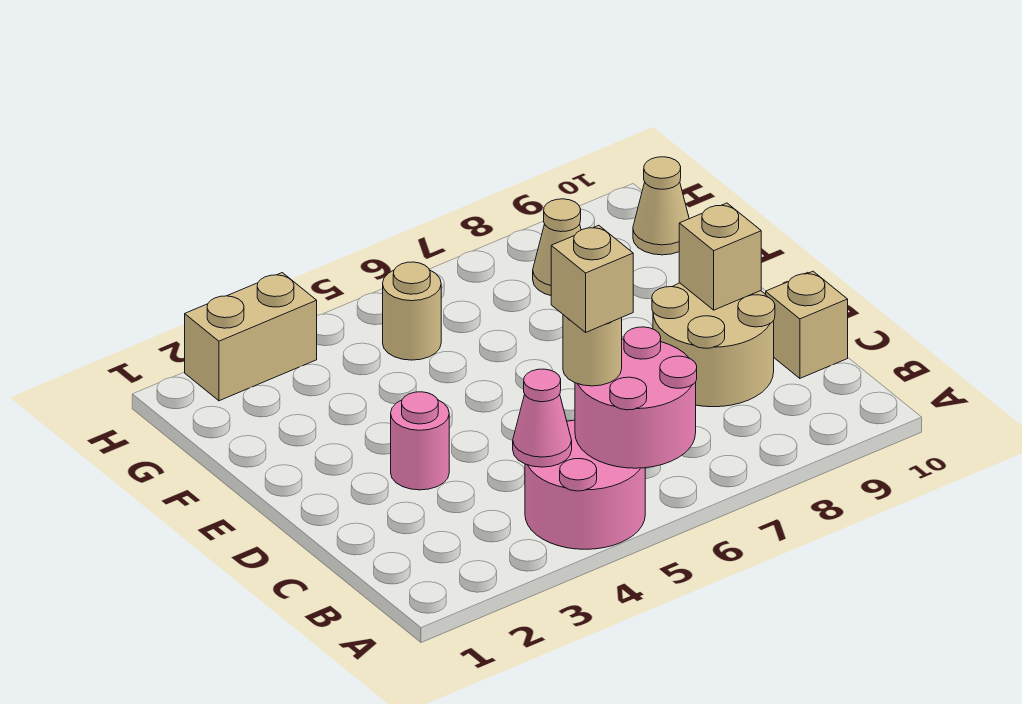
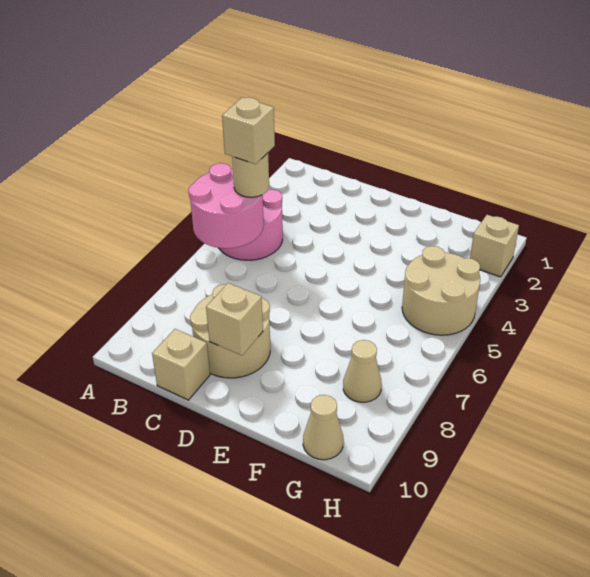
pink cone B4 level 2 -> none
pink round brick D3 level 1 -> none
tan round brick G5 level 1 -> tan round brick G4:H5 level 1
tan brick H2:H3 level 1 -> tan brick H2 level 1

